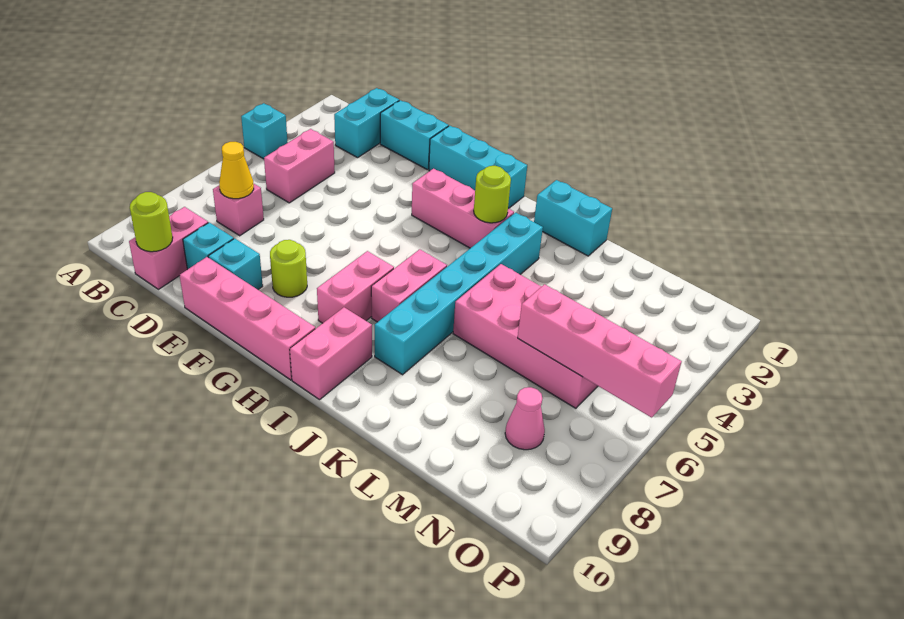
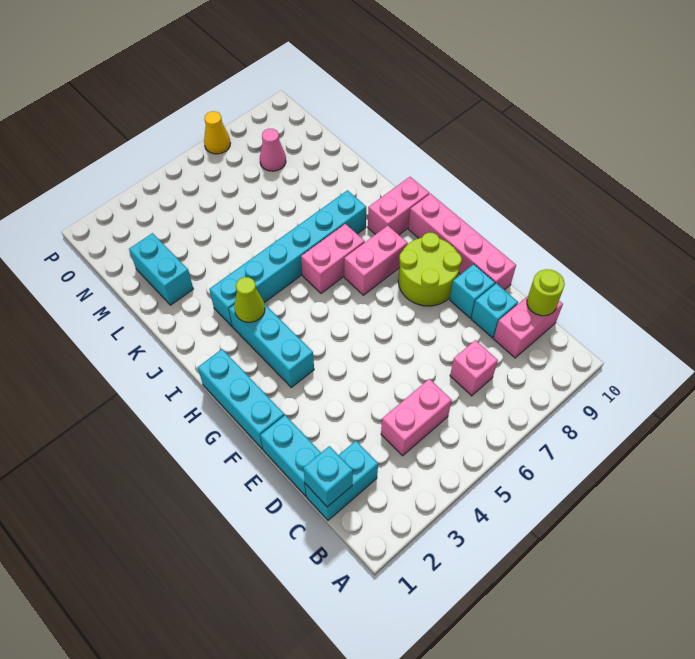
cyan brick A4 level 1 -> cyan brick C1 level 2
yellow cone C7 level 2 -> yellow cone P7 level 1
lime round brick F8 level 1 -> lime round brick F8:G9 level 1
pink brick G3:I3 level 1 -> cyan brick G3:I3 level 1
lime round brick I3 level 2 -> lime cone I3 level 2
cyan brick J1:K1 level 1 -> cyan brick L2:M2 level 1
pink brick K5:N6 level 1 -> none
pink brick M6:P6 level 2 -> none

